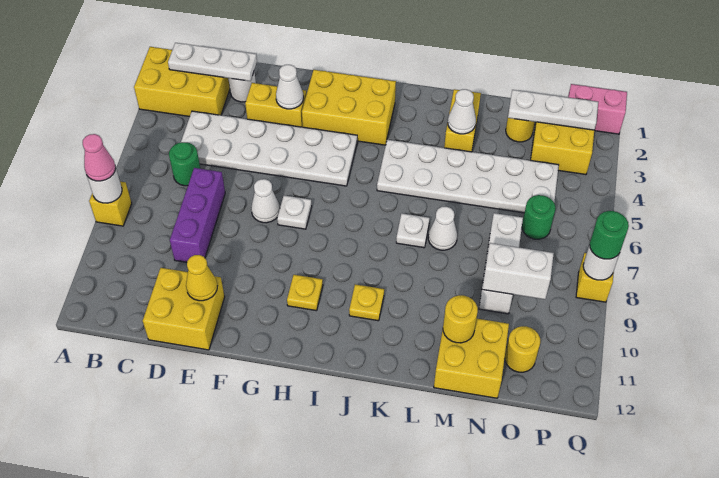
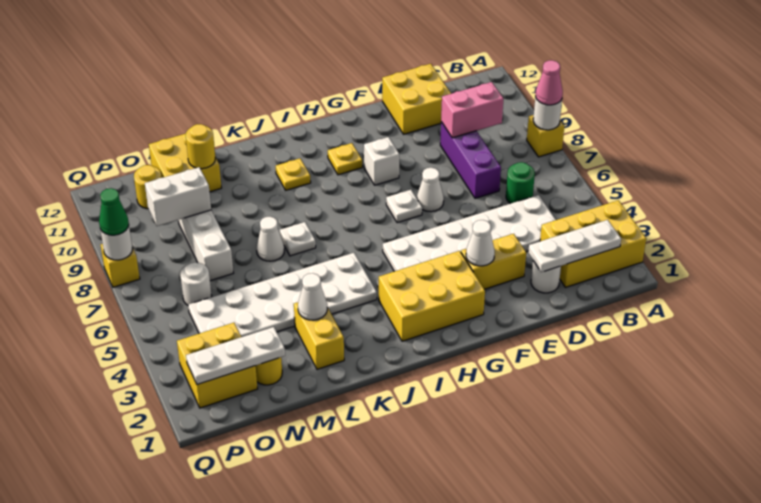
yellow cone E11 level 2 -> none
none -> white brick G9 level 1
green round brick O6 level 1 -> white round brick O6 level 1
pink brick P1:Q1 level 1 -> pink brick C9:D9 level 2
green round brick Q8 level 3 -> green cone Q8 level 3

